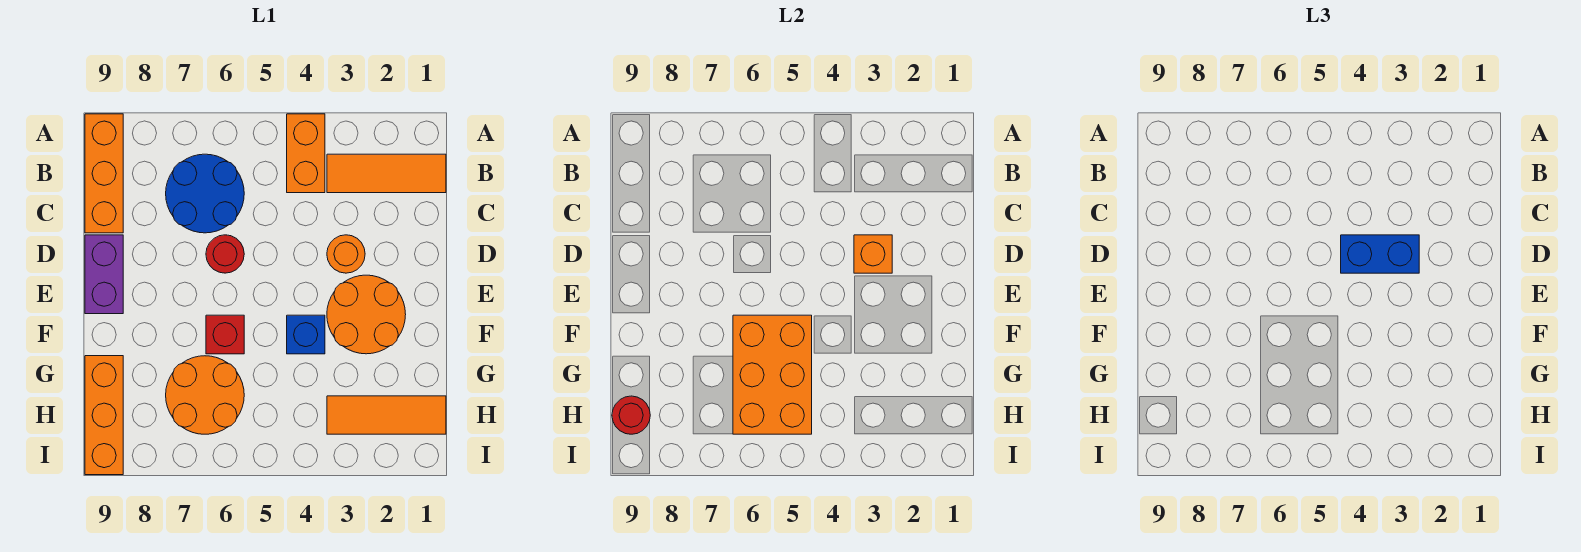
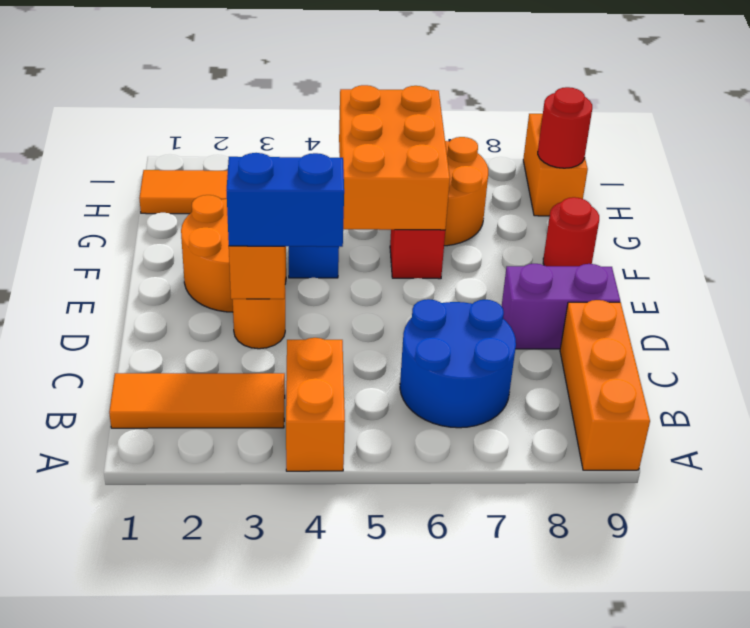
red round brick D6 level 1 -> red round brick F9 level 1
purple brick D9:E9 level 1 -> purple brick D8:D9 level 1
orange brick G9:I9 level 1 -> orange brick H9:I9 level 1

